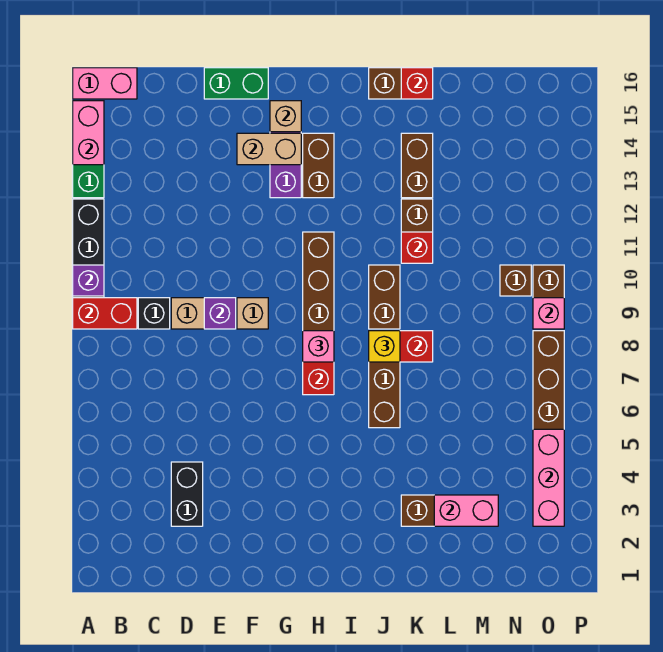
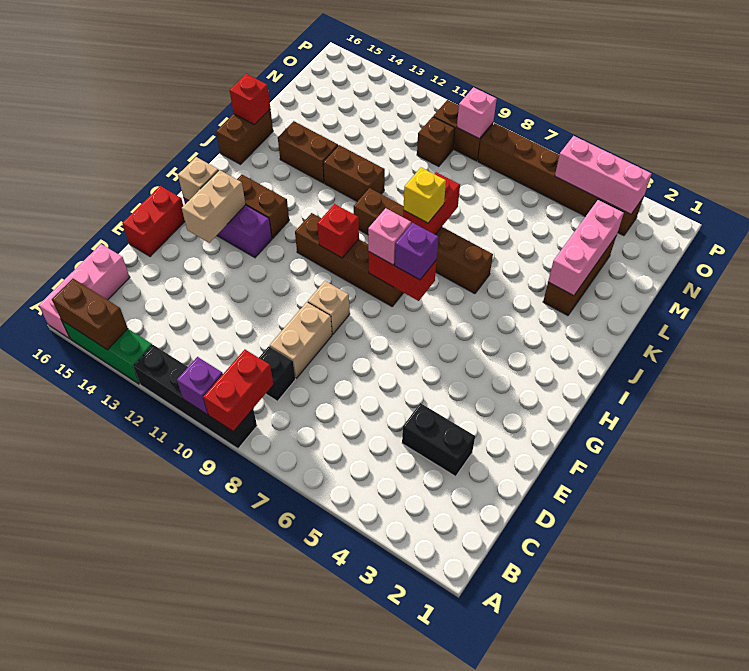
pink brick A14:A15 level 2 -> brown brick A14:A15 level 2
pink brick A16:B16 level 1 -> pink brick A16:C16 level 1
purple brick E9 level 2 -> purple brick H7 level 3
green brick E16:F16 level 1 -> red brick E16:F16 level 1
red brick K11 level 2 -> red brick H10 level 2
pink brick L3:M3 level 2 -> pink brick K3:M3 level 2

